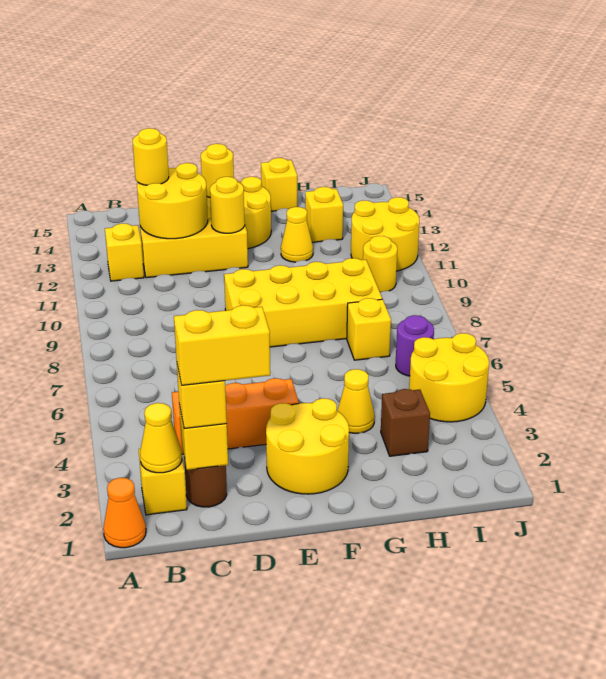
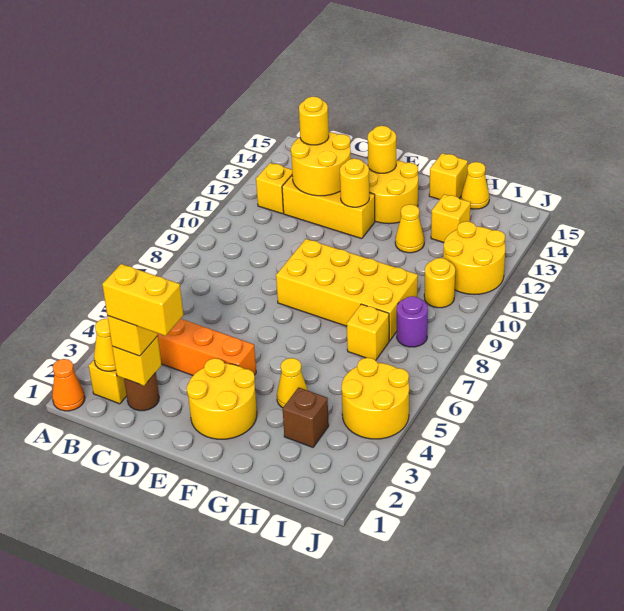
none -> yellow cone H15 level 1
purple round brick I6 level 1 -> purple round brick I8 level 1

